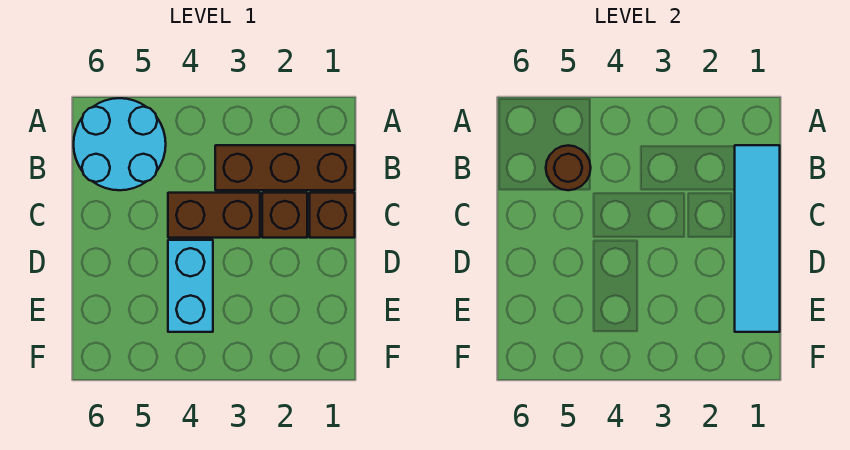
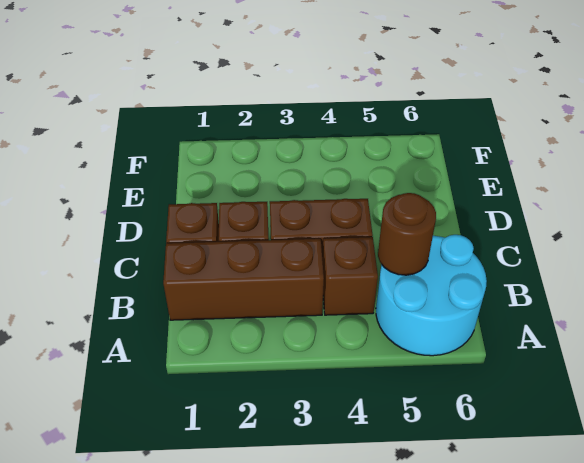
cyan tile B1:E1 level 2 -> none
none -> brown brick B4 level 1
cyan brick D4:E4 level 1 -> none

